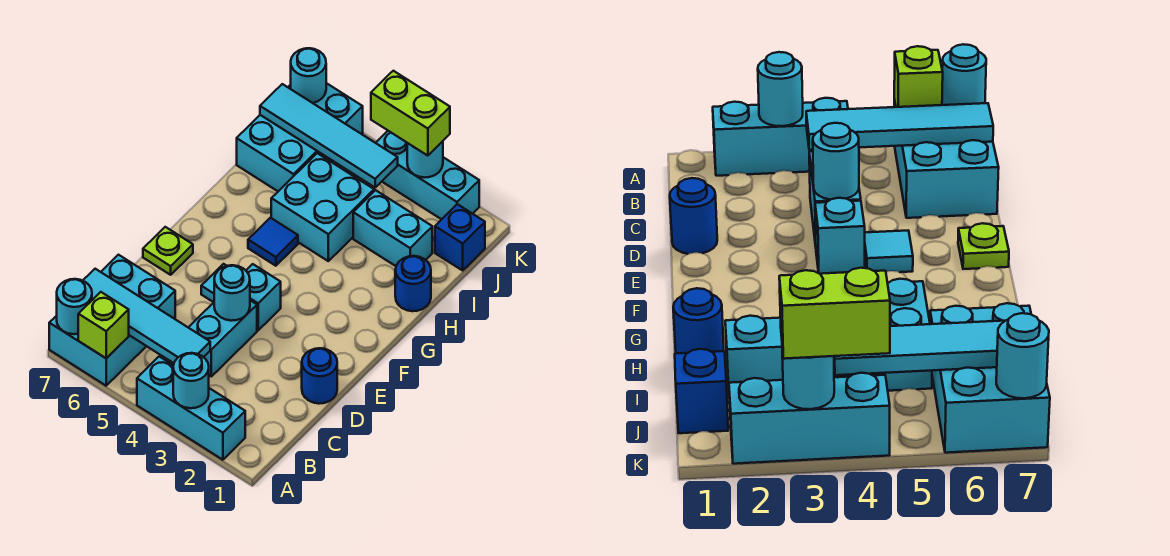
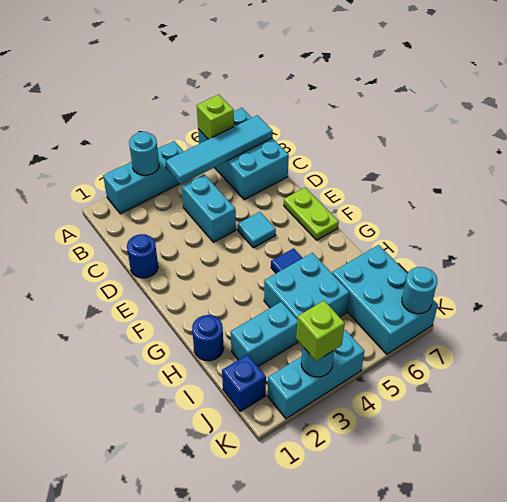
cyan round brick A7 level 2 -> none
cyan round brick D4 level 2 -> none
cyan brick E4 level 1 -> none
lime plate E7 level 1 -> lime plate E7:F7 level 1
cyan tile J4:J7 level 2 -> none
lime brick K3:K4 level 3 -> lime brick K3 level 3

